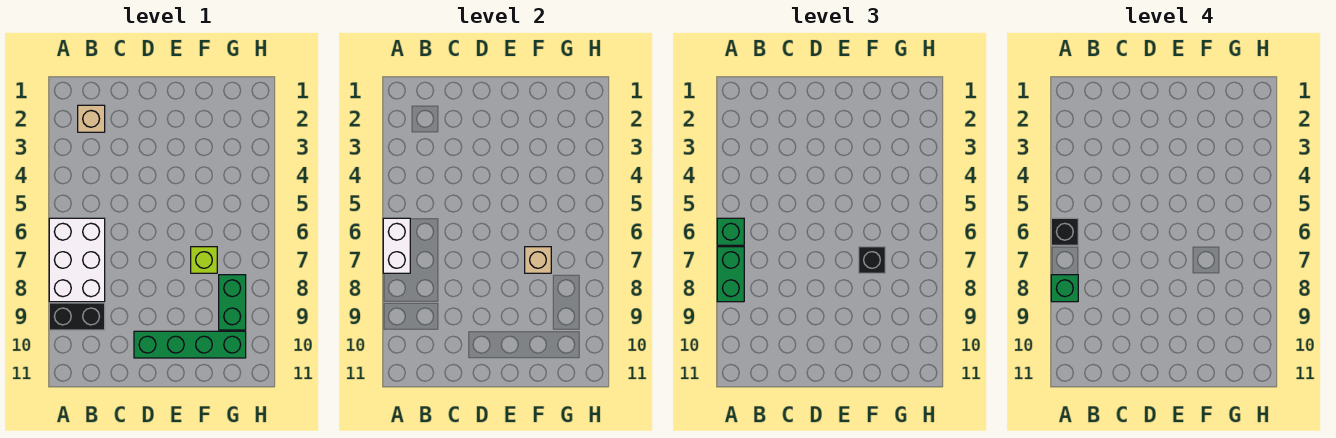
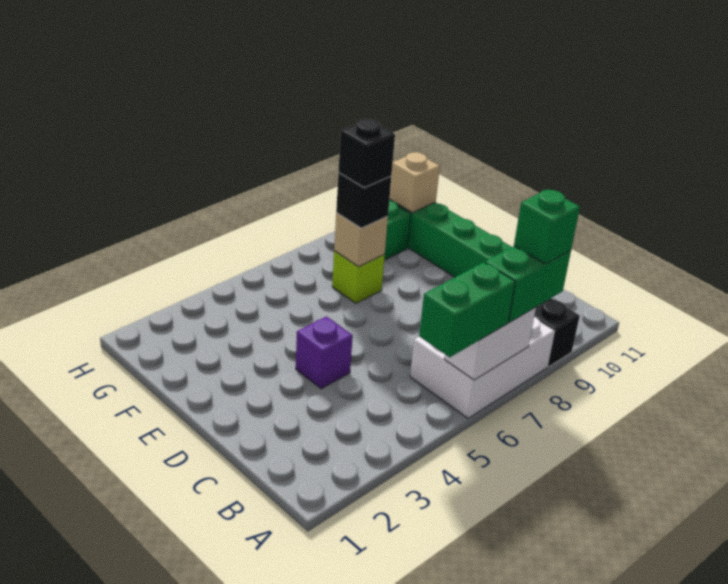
green brick A6 level 3 -> green brick A5:A6 level 3
black brick A6 level 4 -> black brick F7 level 4
tan brick B2 level 1 -> tan brick G10 level 2
none -> purple brick D4 level 1

